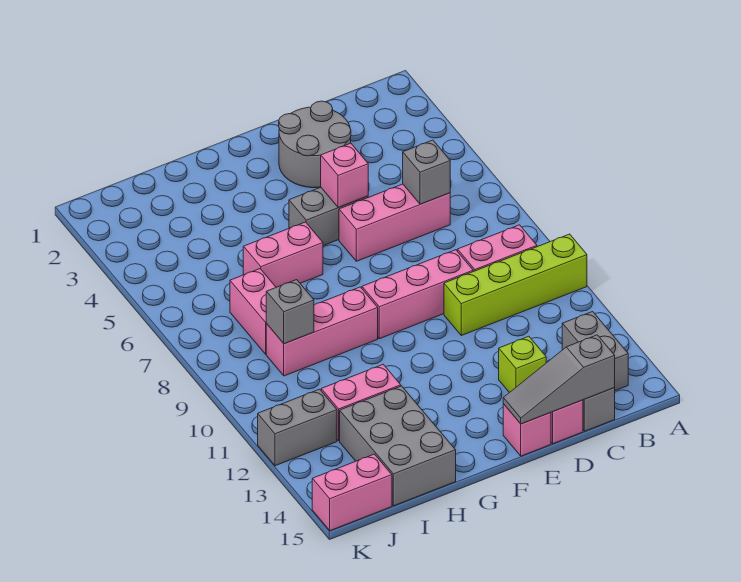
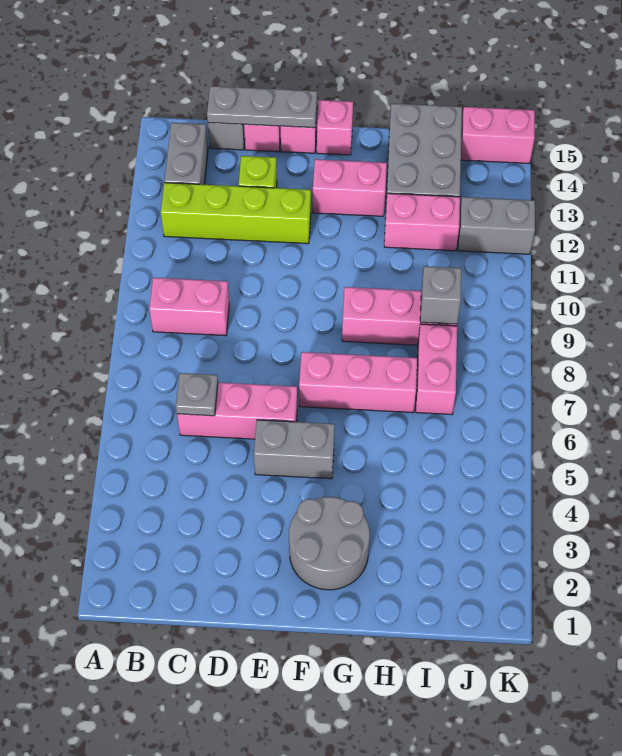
lime brick A10:D10 level 1 -> lime brick B12:E12 level 1
grey brick C6 level 2 -> grey plate C6 level 2
grey slope C15:E15 level 2 top C -> grey plate C15:E15 level 2
grey round brick D2:E3 level 1 -> grey round brick F2:G3 level 1
pink brick D9:F9 level 1 -> pink brick F7:H7 level 1
pink brick E5 level 2 -> pink brick F15 level 1
pink brick G6:H6 level 1 -> pink brick F13:G13 level 1

